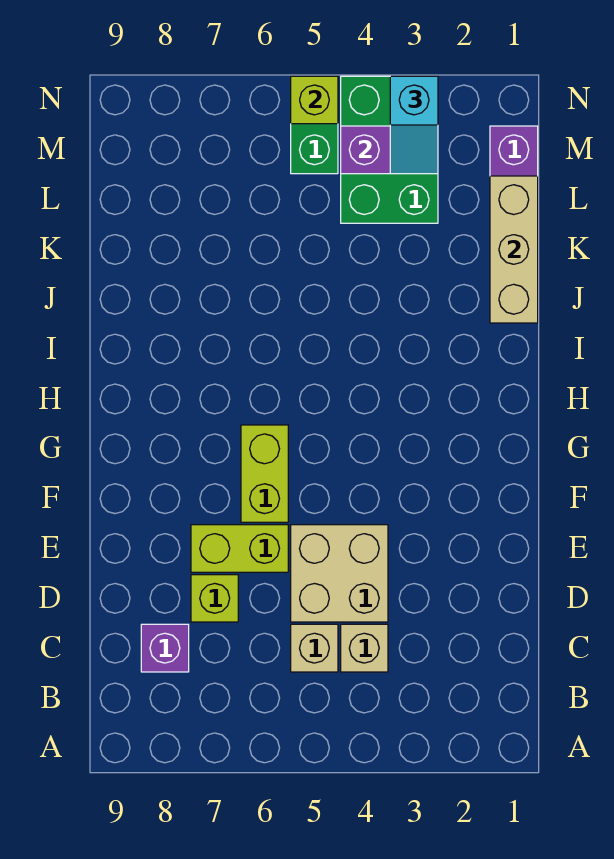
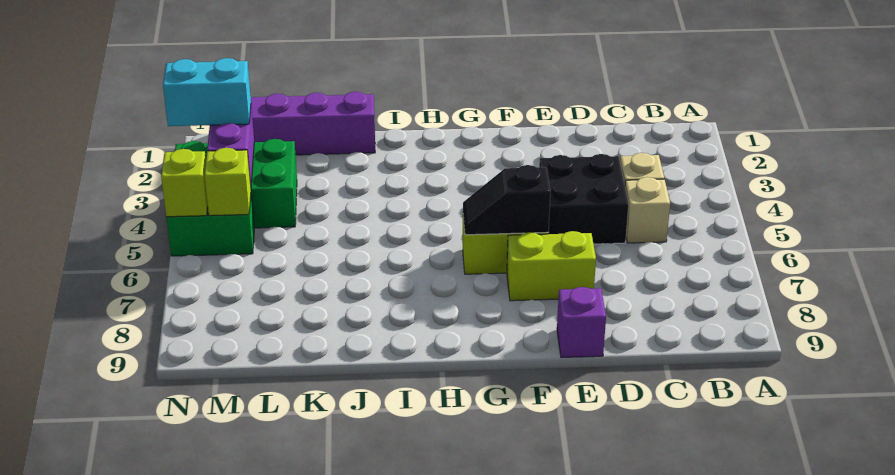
purple brick C8 level 1 -> purple brick E9 level 1
tan brick D4:E5 level 1 -> black brick D4:E5 level 1
lime brick D7 level 1 -> lime brick M5 level 2
lime brick E6:E7 level 1 -> lime brick E7:F7 level 1
none -> black slope F6:G6 level 2 top F
tan brick J1:L1 level 2 -> none
cyan slope M3:N3 level 3 top N -> cyan brick M3:N3 level 3

